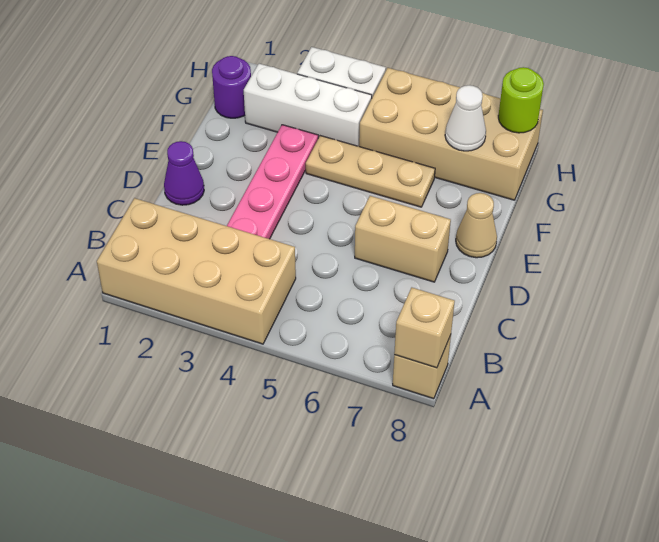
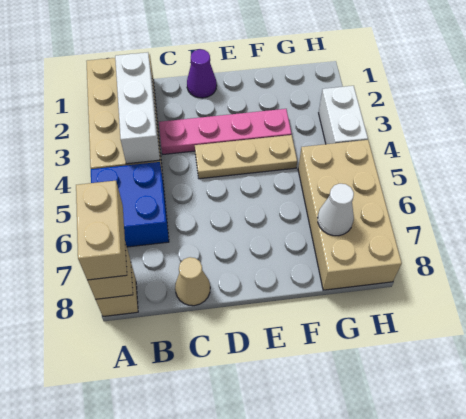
none -> blue brick A5:B6 level 1
tan brick D6:D7 level 1 -> tan brick A7:A8 level 3
tan cone E8 level 1 -> tan cone C8 level 1
tan plate F4:F6 level 1 -> tan plate D4:F4 level 1
purple round brick G1 level 1 -> none
white brick G2:G4 level 1 -> white brick B2:B4 level 2
lime round brick H8 level 2 -> none

